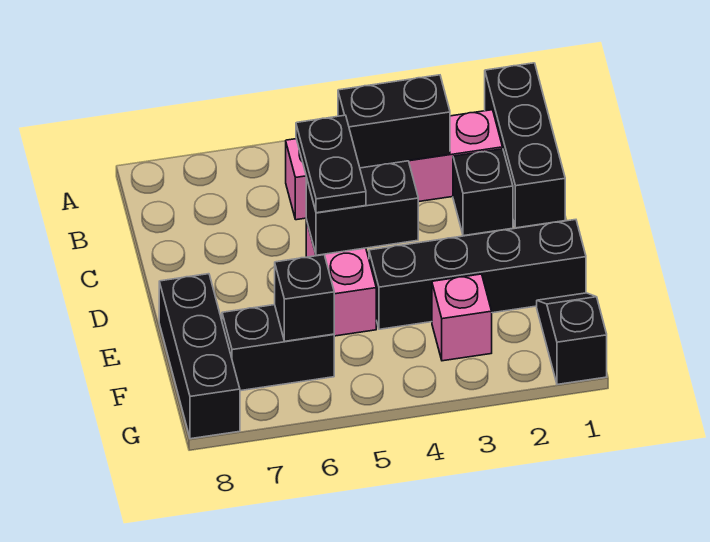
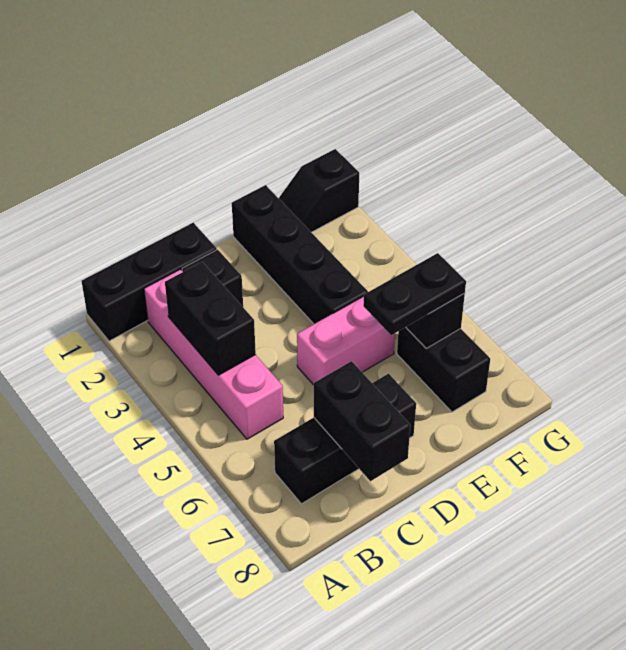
black plate C5:D5 level 3 -> black plate E6:F6 level 3
black brick D4:D5 level 2 -> black brick C7:C8 level 2
black brick E8:G8 level 1 -> black brick B7:D7 level 1
pink brick F3 level 1 -> none

